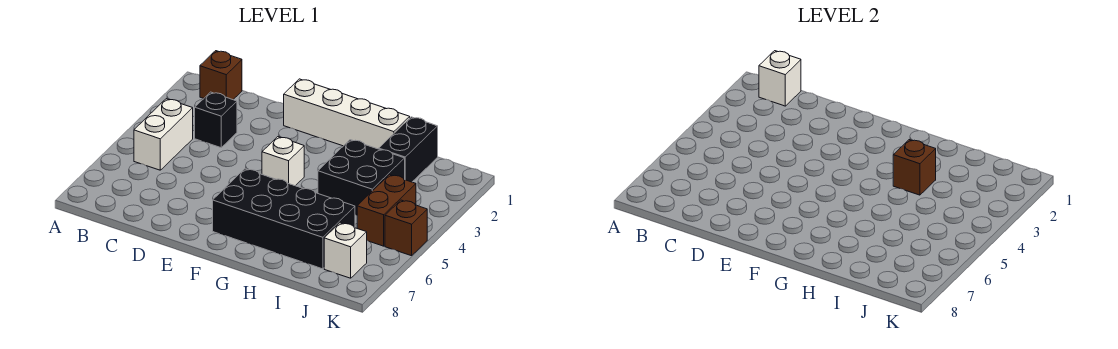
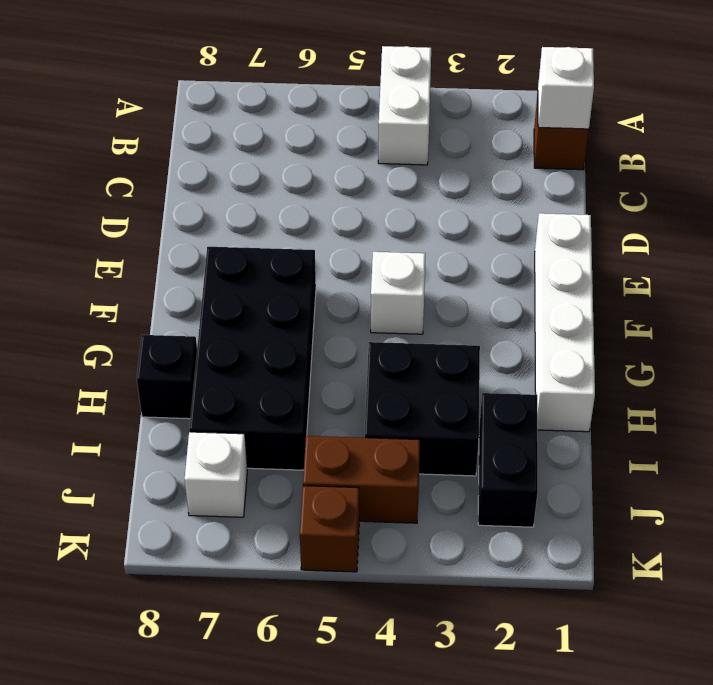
white brick B4:B5 level 1 -> white brick A4:B4 level 1
black brick C3 level 1 -> black brick H8 level 1
brown brick H3 level 2 -> none
black brick I1:I2 level 1 -> black brick I2:J2 level 1

